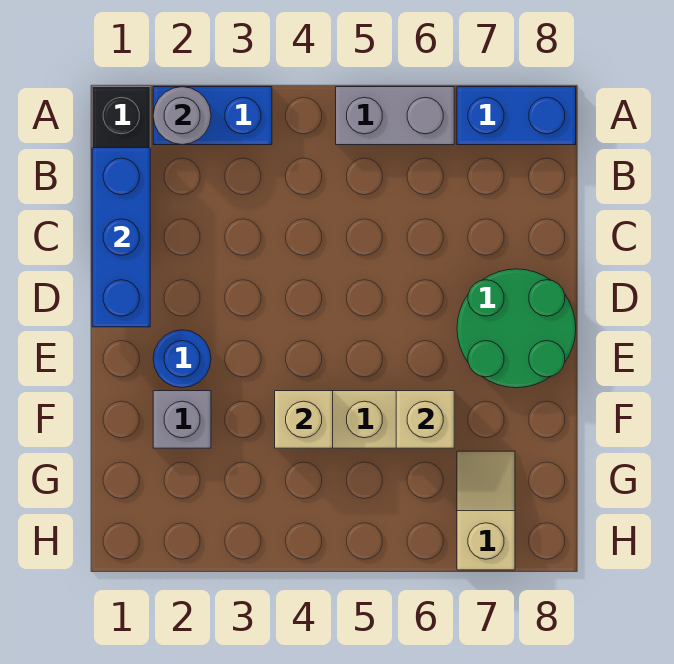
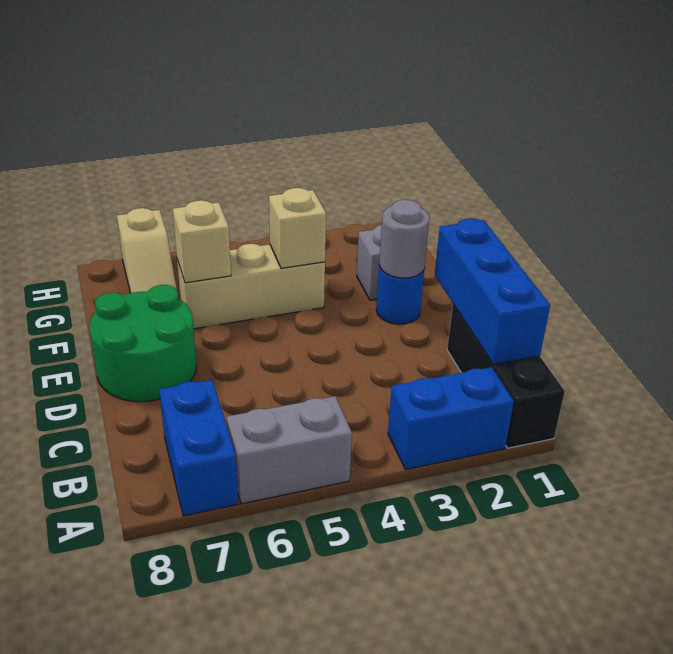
grey round brick A2 level 2 -> grey round brick E2 level 2
blue brick A7:A8 level 1 -> blue brick A7:B7 level 1

